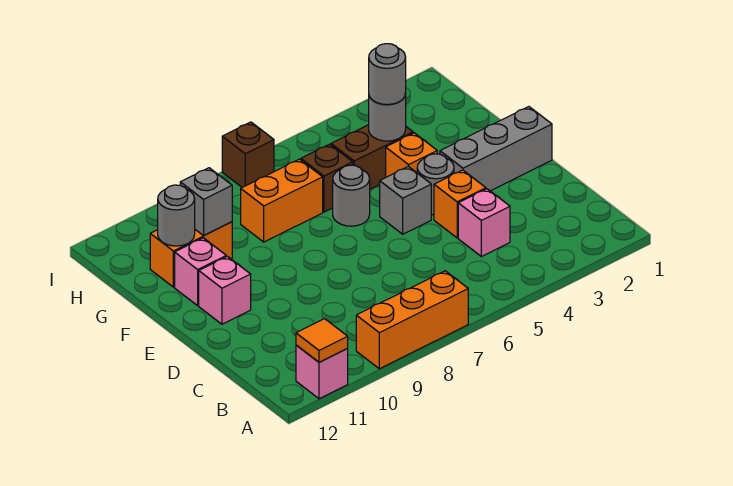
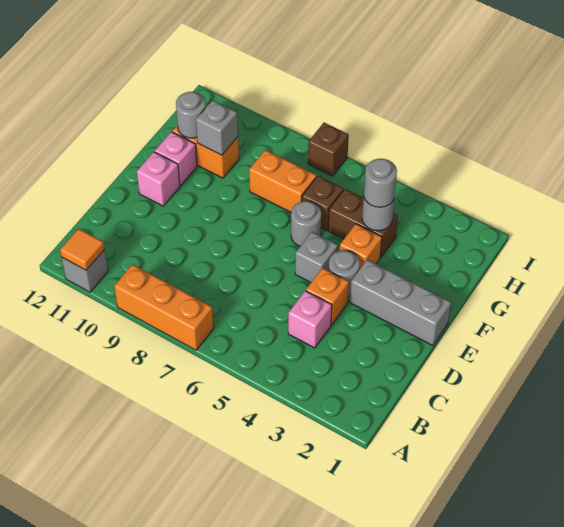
pink brick A11 level 1 -> grey brick A11 level 1

